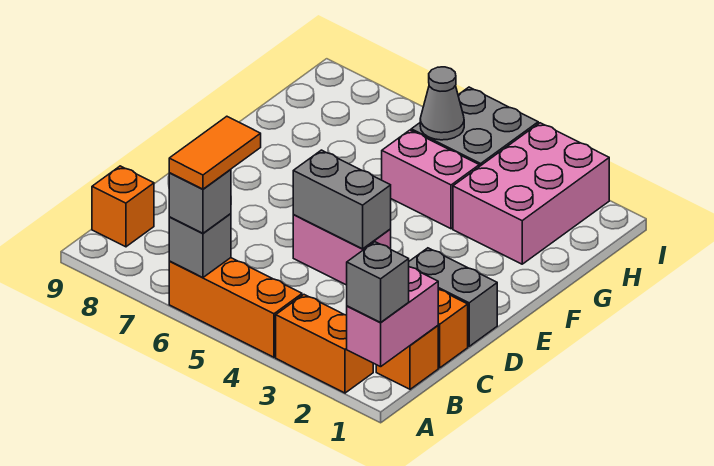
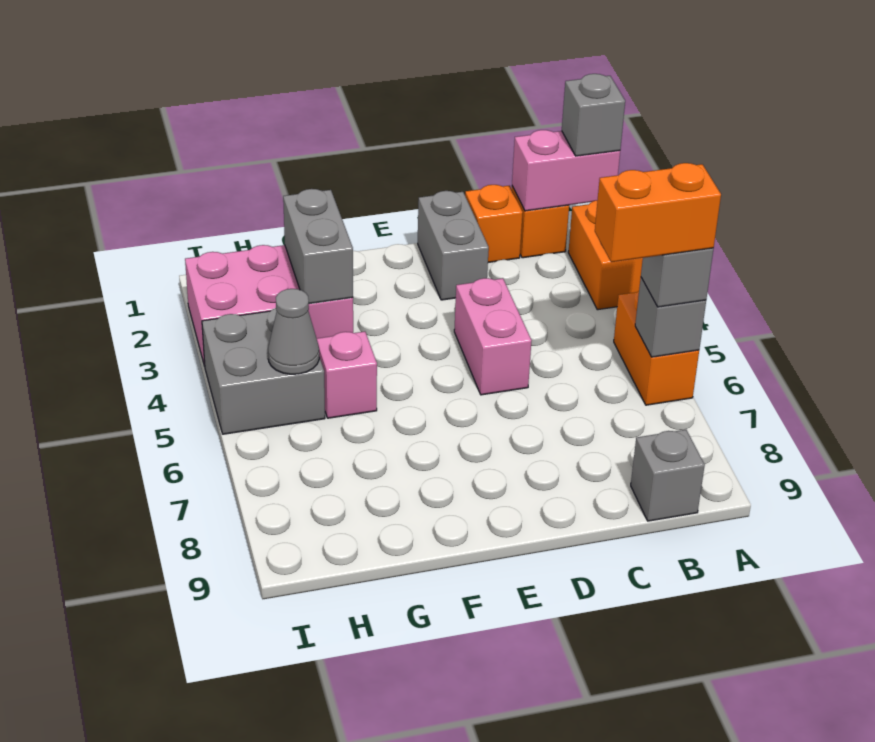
orange brick A4:A6 level 1 -> orange brick A5:A6 level 1
orange tile A6:B6 level 4 -> orange brick A6:B6 level 4
orange brick B9 level 1 -> grey brick B9 level 1
grey brick D4:D5 level 2 -> grey brick G2:G3 level 2
pink brick G4:G5 level 1 -> pink brick G5 level 1

